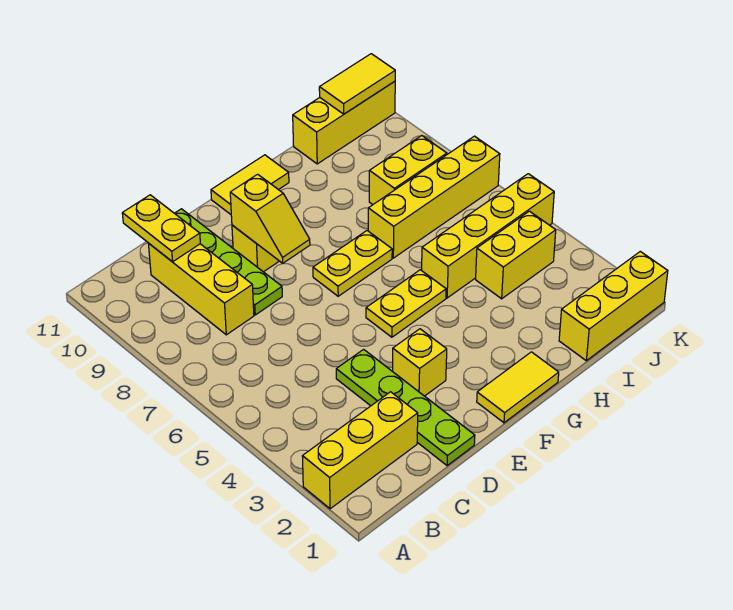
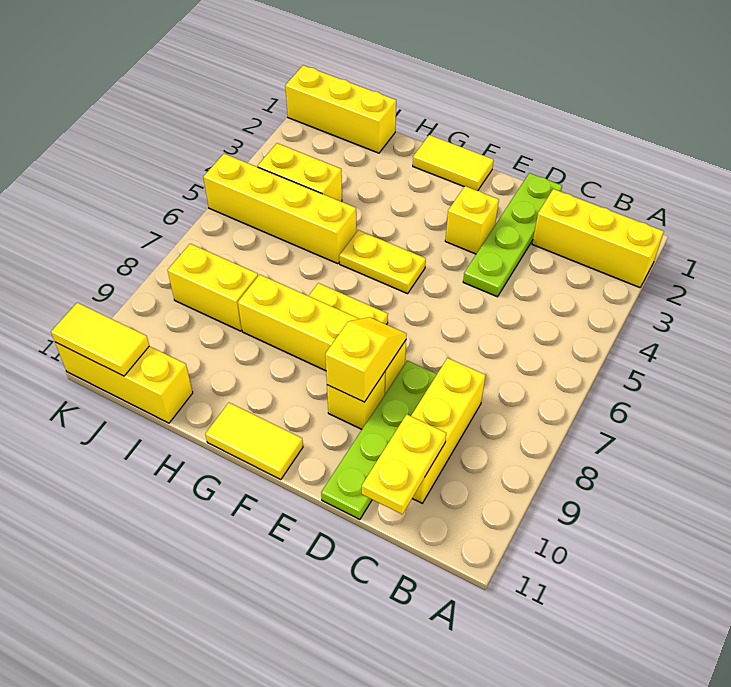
yellow brick H7:K7 level 1 -> yellow brick E8:H8 level 1

